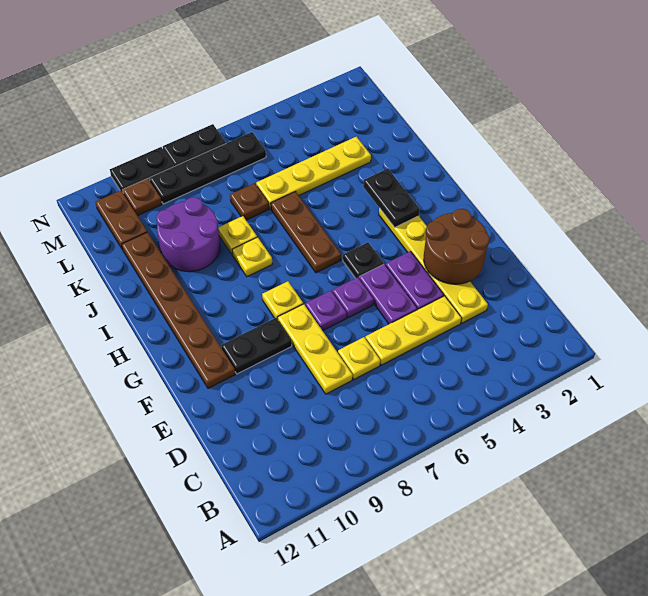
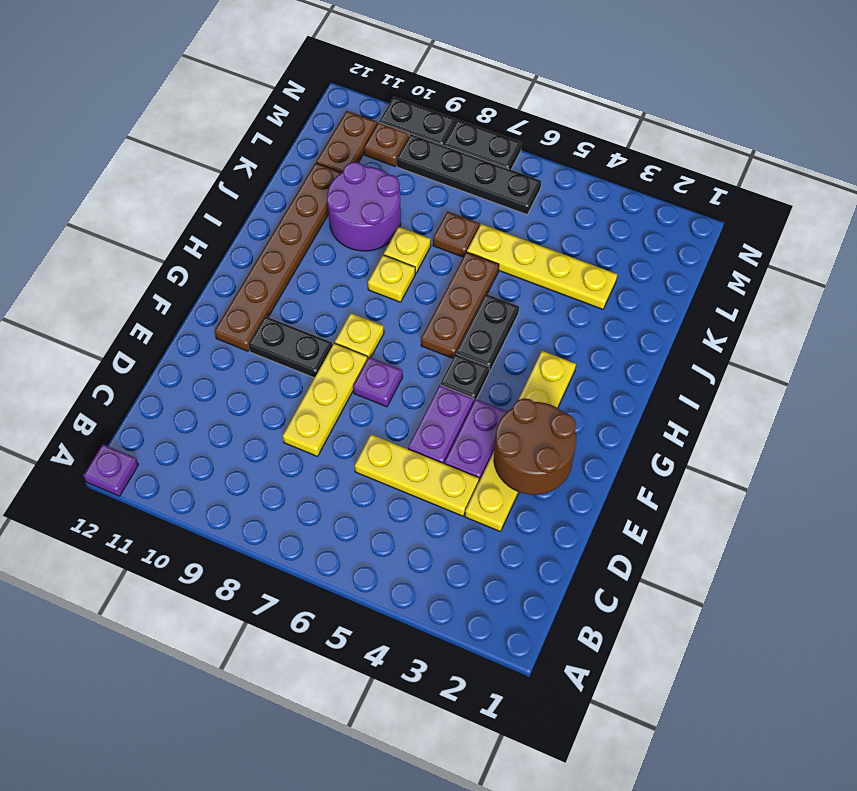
yellow plate D7 level 1 -> none
purple plate F6 level 1 -> purple plate A12 level 1
black plate H3:I3 level 2 -> black plate H5:I5 level 1

